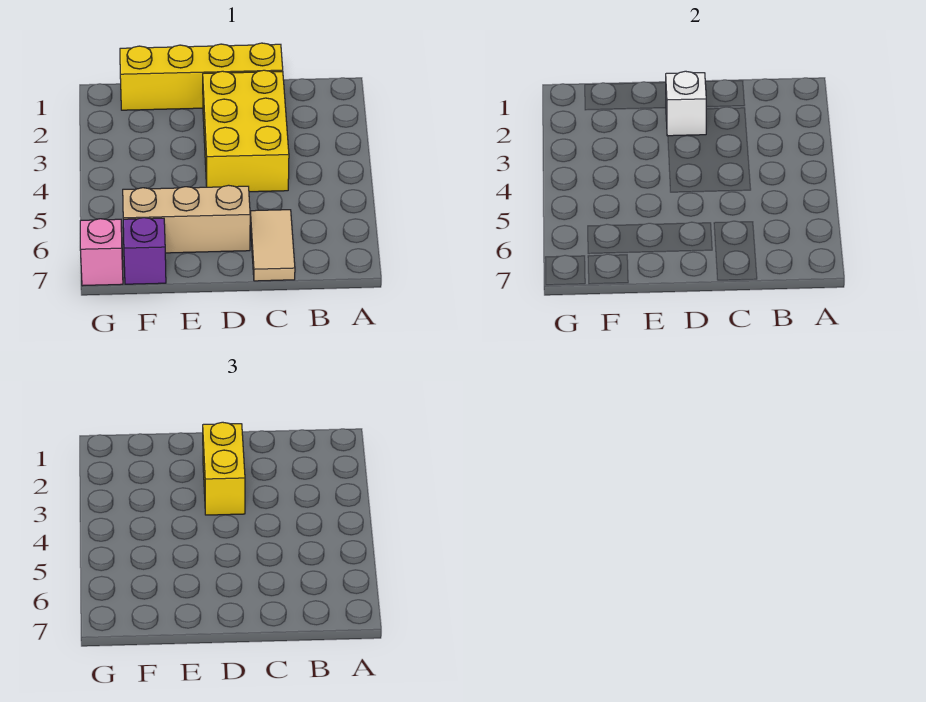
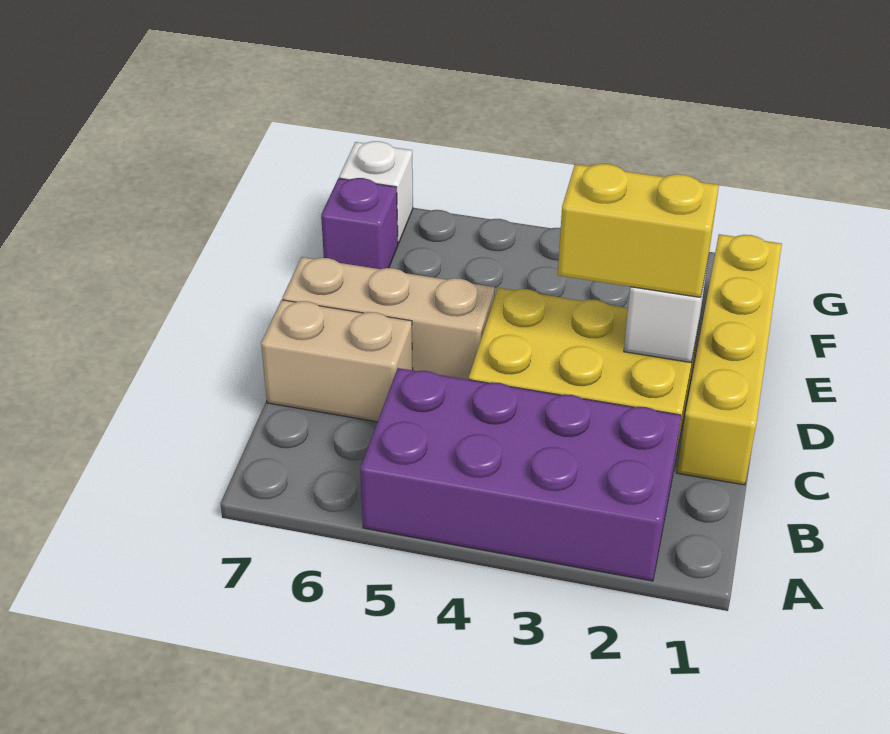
none -> purple brick A2:B5 level 1
tan tile C6:C7 level 1 -> tan brick C6:C7 level 1
tan brick D6:F6 level 1 -> tan brick D5:D7 level 1
pink brick G7 level 1 -> white brick G7 level 1

